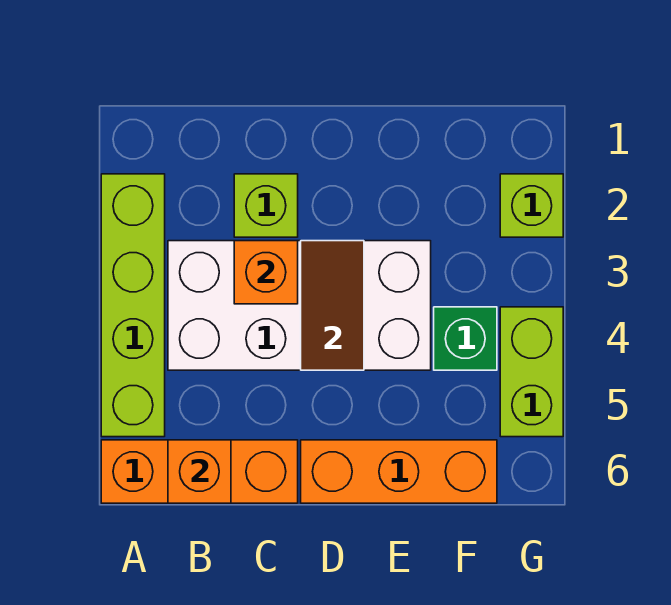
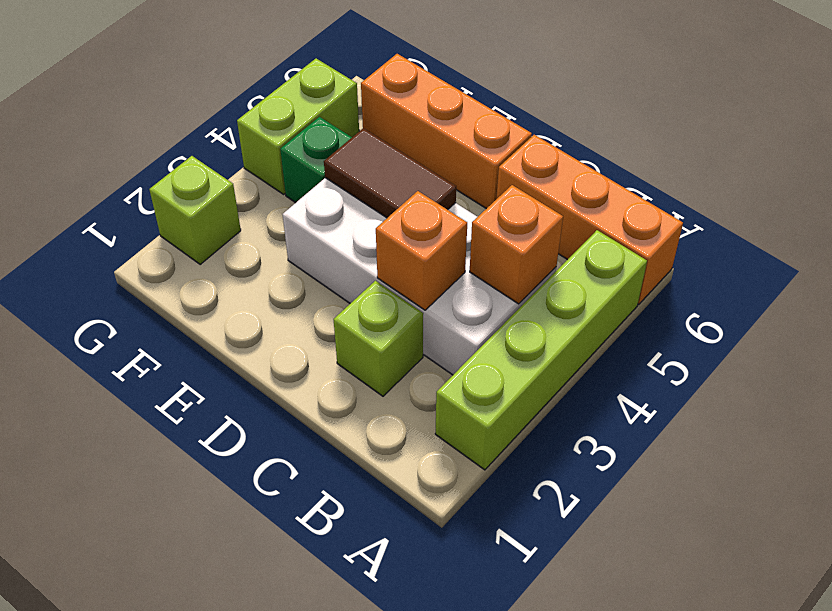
orange brick B6 level 2 -> orange brick B4 level 2
brown tile D3:D4 level 2 -> brown tile D4:E4 level 2

